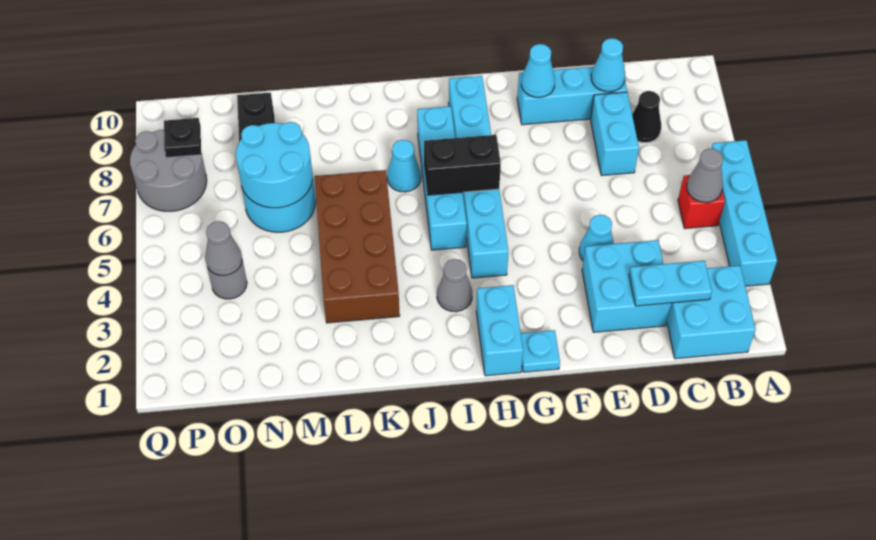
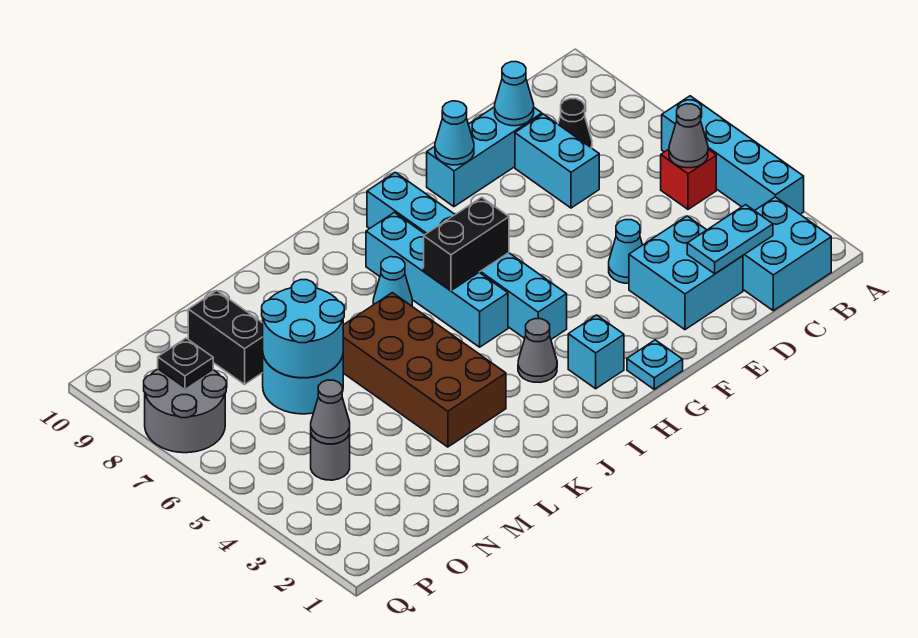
cyan brick H1:H2 level 1 -> cyan brick H2 level 1

